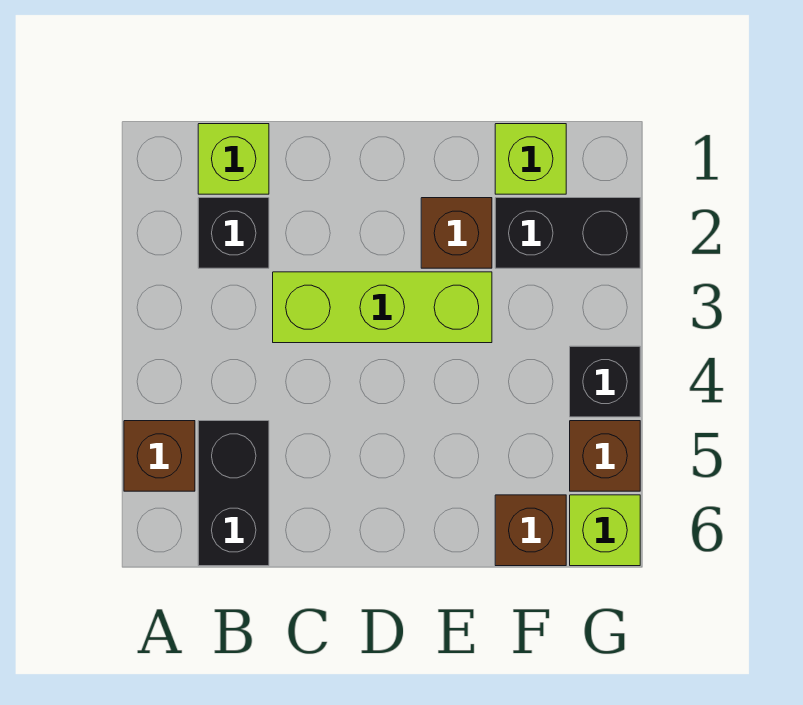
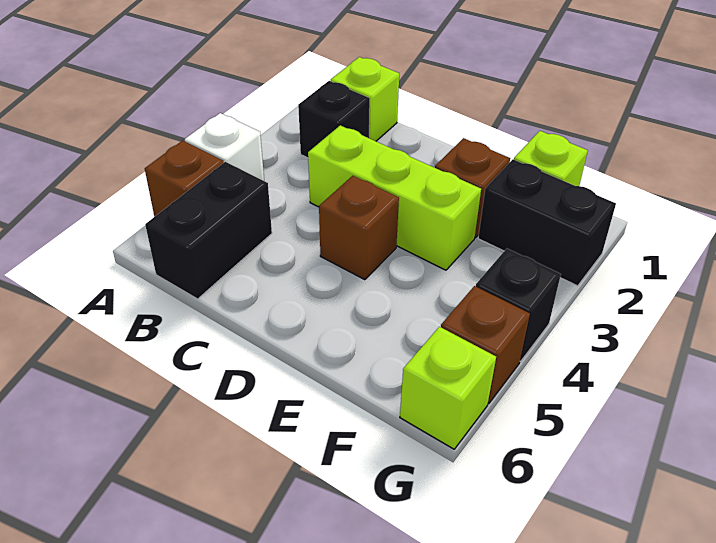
none -> white brick A4 level 1
brown brick F6 level 1 -> brown brick D4 level 1

